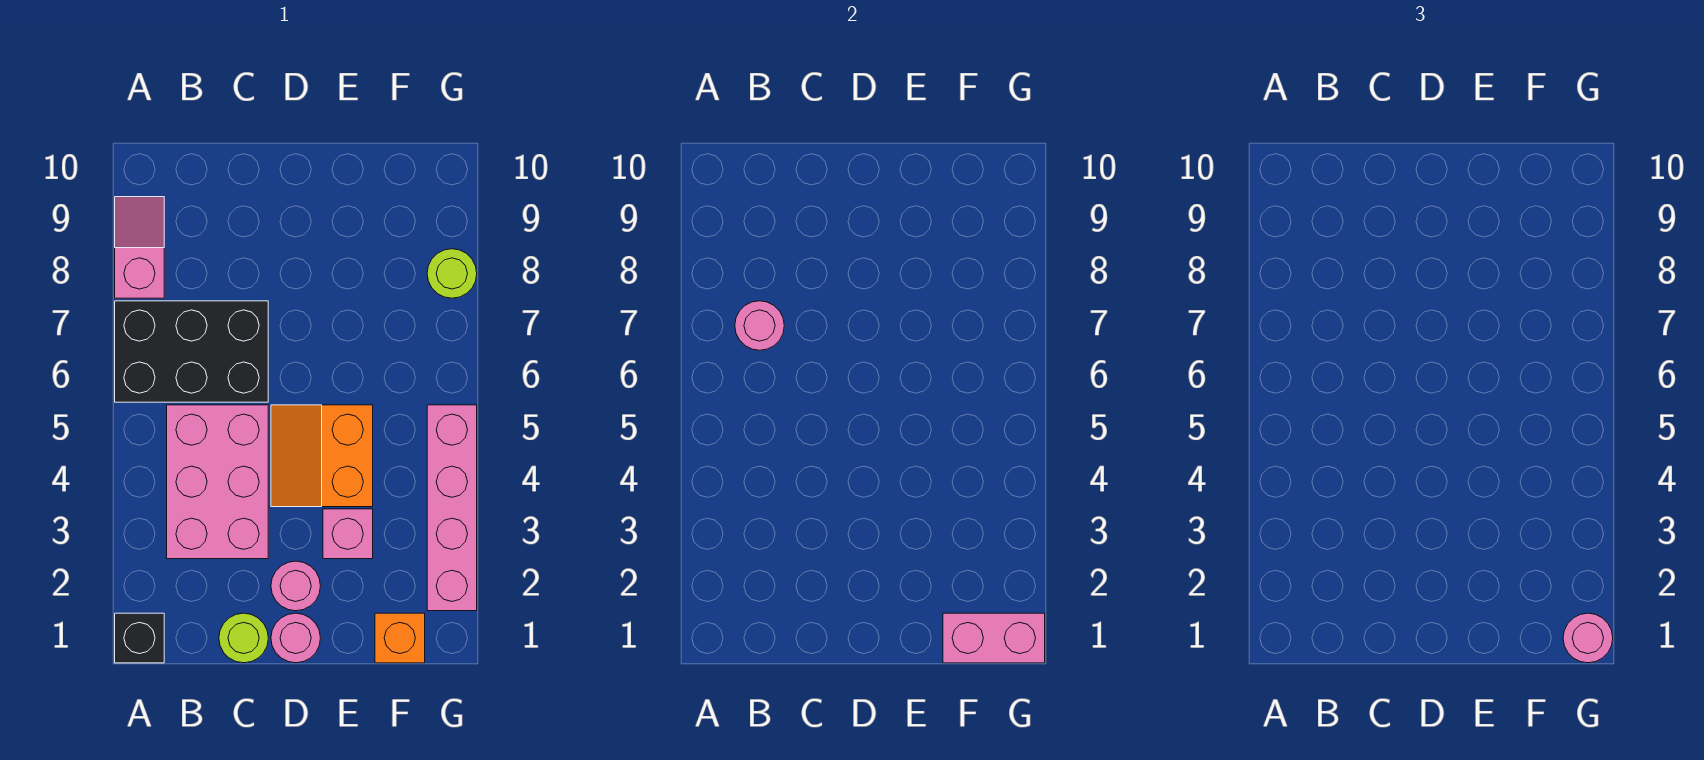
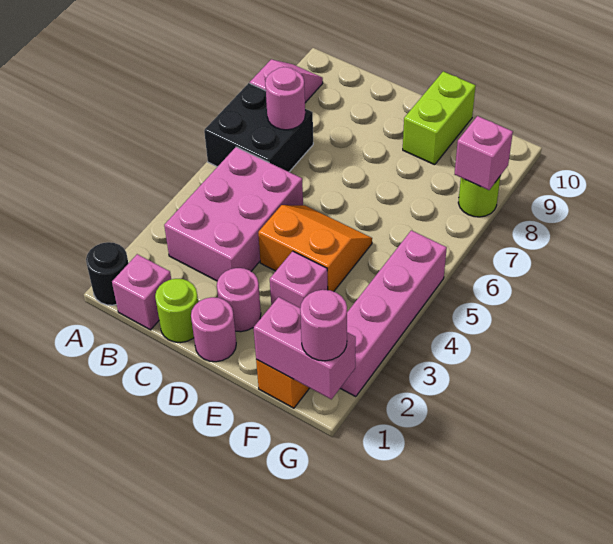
black brick A1 level 1 -> black round brick A1 level 1
black brick A6:C7 level 1 -> black brick A6:B7 level 1
none -> pink brick B1 level 1
orange slope D4:E5 level 1 top E -> orange slope D4:E5 level 1 top 4
none -> lime brick E9:E10 level 1
none -> pink brick G8 level 2

